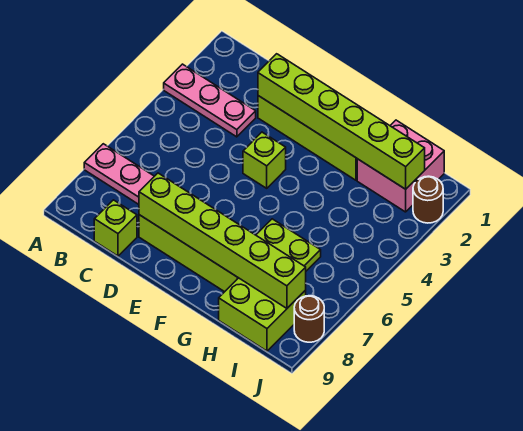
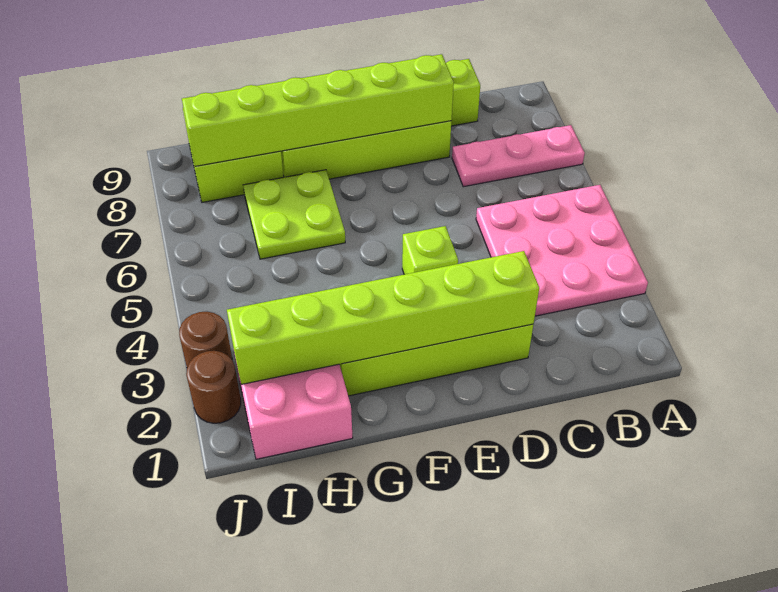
pink plate A3:C3 level 1 -> pink plate A3:C5 level 1
brown round brick J8 level 1 -> brown round brick J3 level 1

